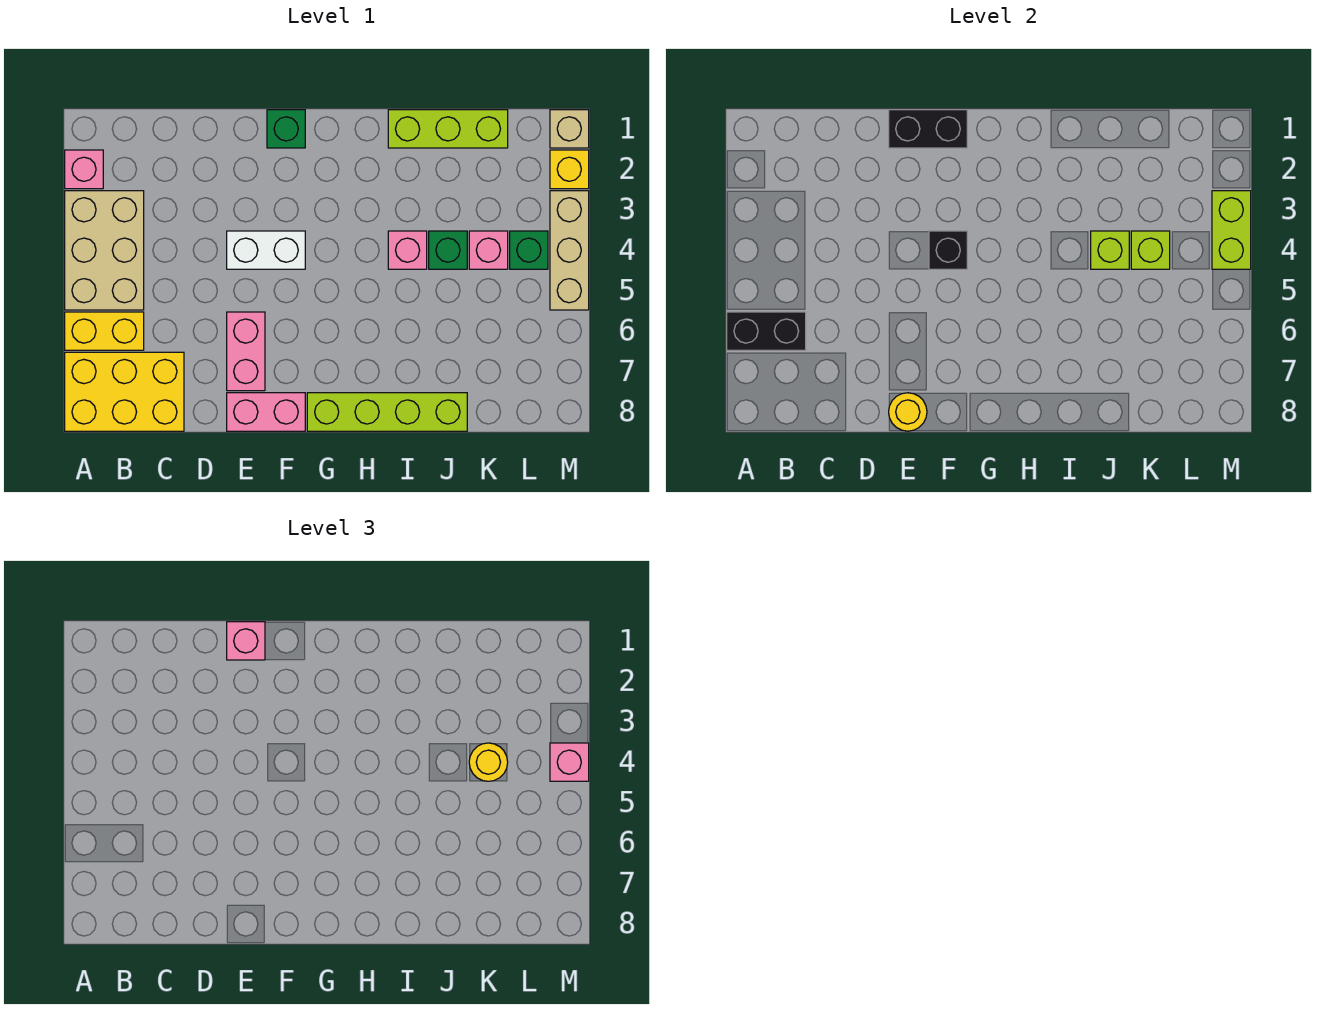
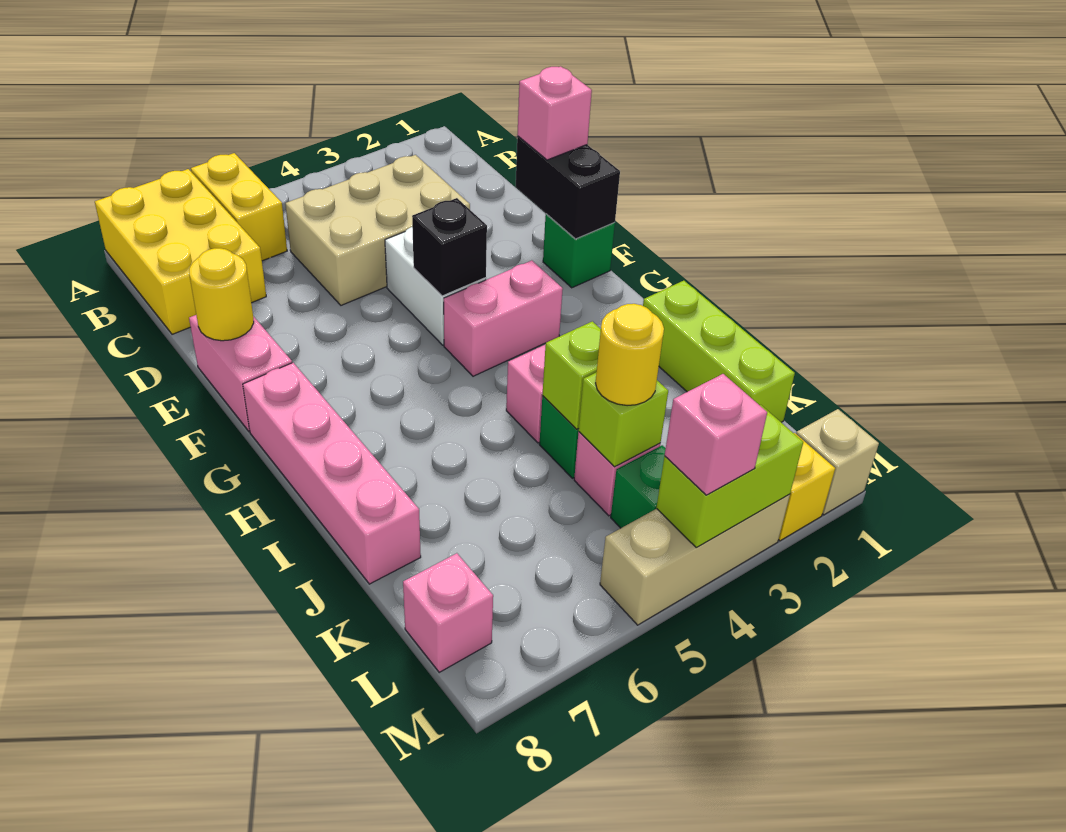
pink brick A2 level 1 -> pink brick L8 level 1
tan brick A3:B5 level 1 -> tan brick C3:D5 level 1
black brick A6:B6 level 2 -> none
pink brick E6:E7 level 1 -> pink brick G3:G4 level 1
lime brick G8:J8 level 1 -> pink brick G8:J8 level 1

